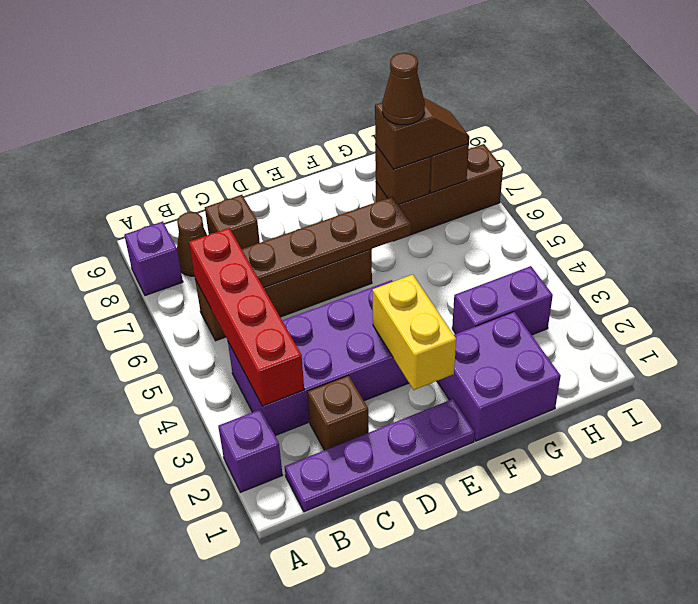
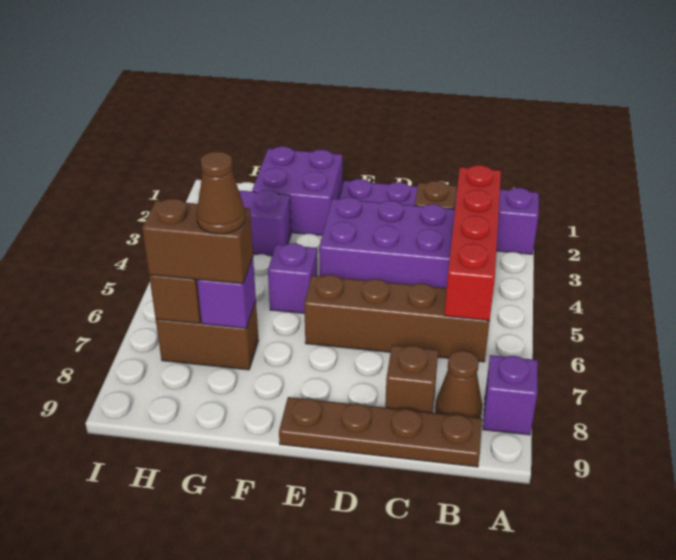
brown plate C6:F6 level 2 -> brown plate B9:E9 level 1
yellow brick E2:E3 level 2 -> none
none -> purple brick F5 level 1
brown brick G7:I7 level 1 -> brown brick G7:H7 level 1
brown brick G7 level 2 -> purple brick G7 level 2
brown slope G7:H7 level 3 top G -> brown brick G7:H7 level 3

